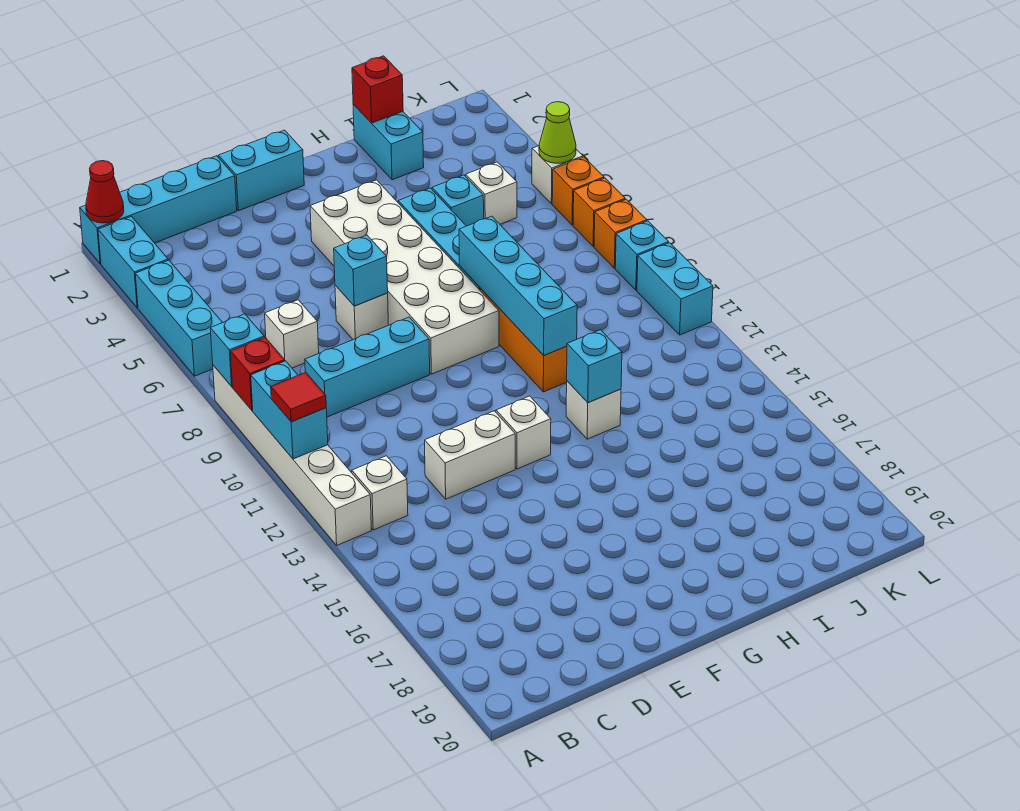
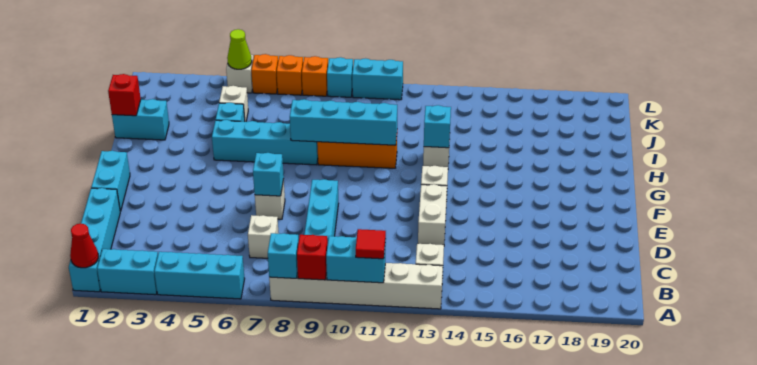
white brick F4:G9 level 1 -> none

